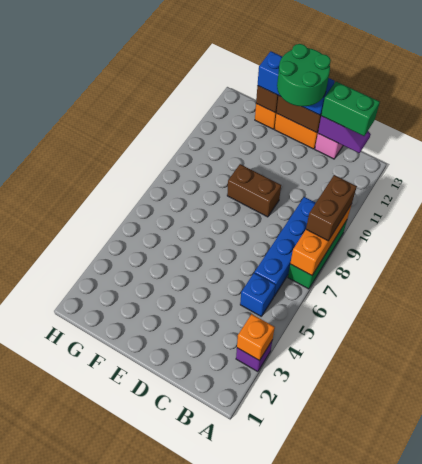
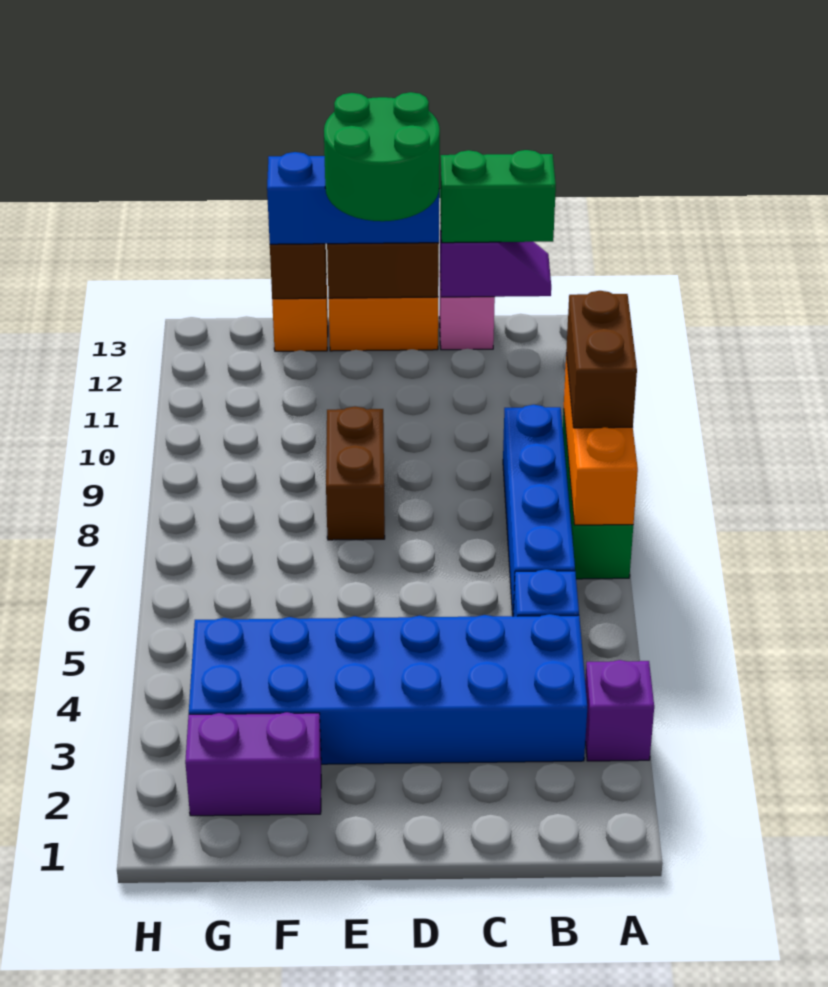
orange brick A3 level 2 -> none
none -> blue brick B3:G4 level 1
brown brick D9:E9 level 1 -> brown brick E8:E9 level 1
none -> purple brick F2:G2 level 1

